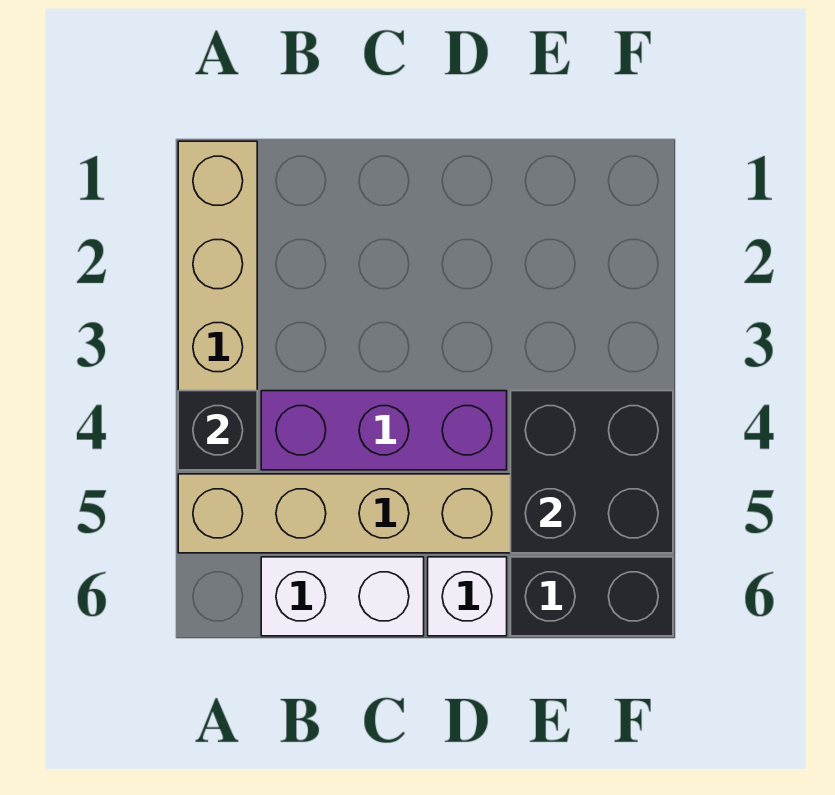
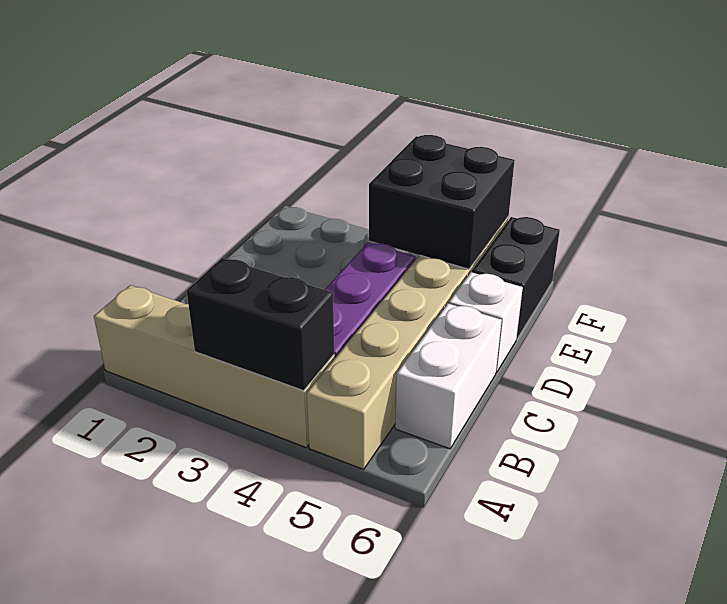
black brick A4 level 2 -> black brick A3:A4 level 2

